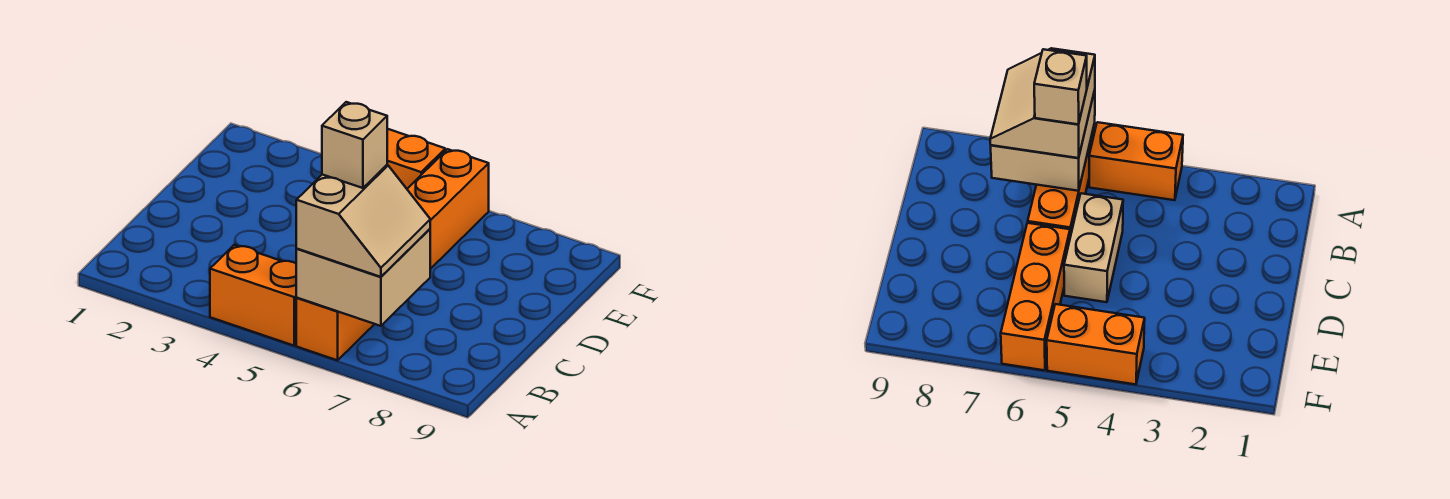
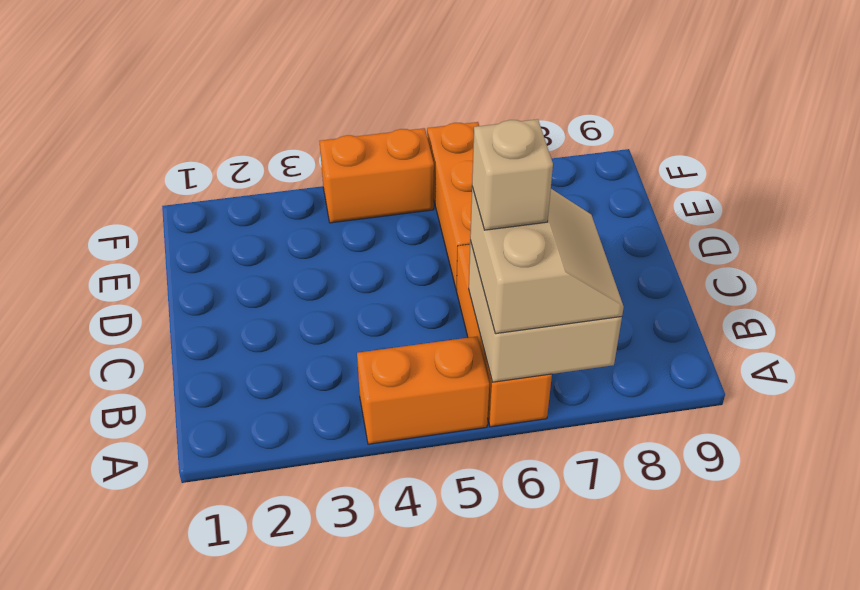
tan brick C5:D5 level 1 -> none

